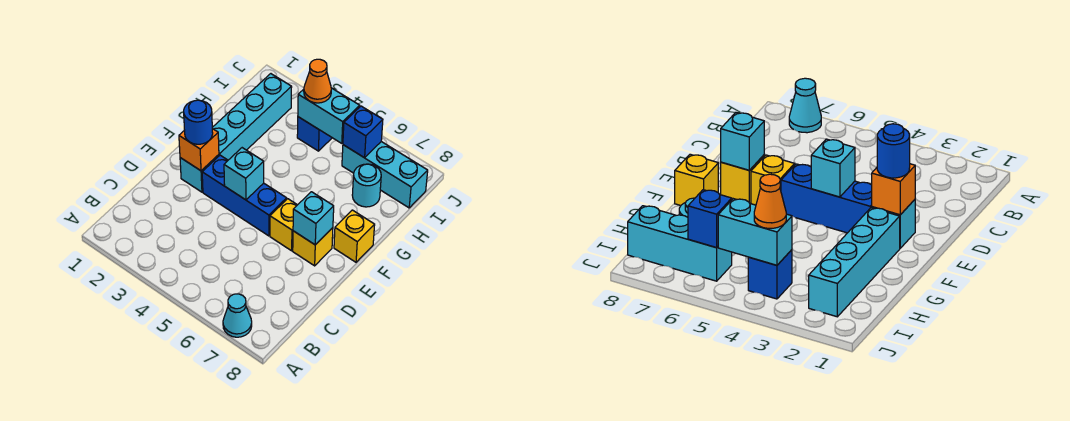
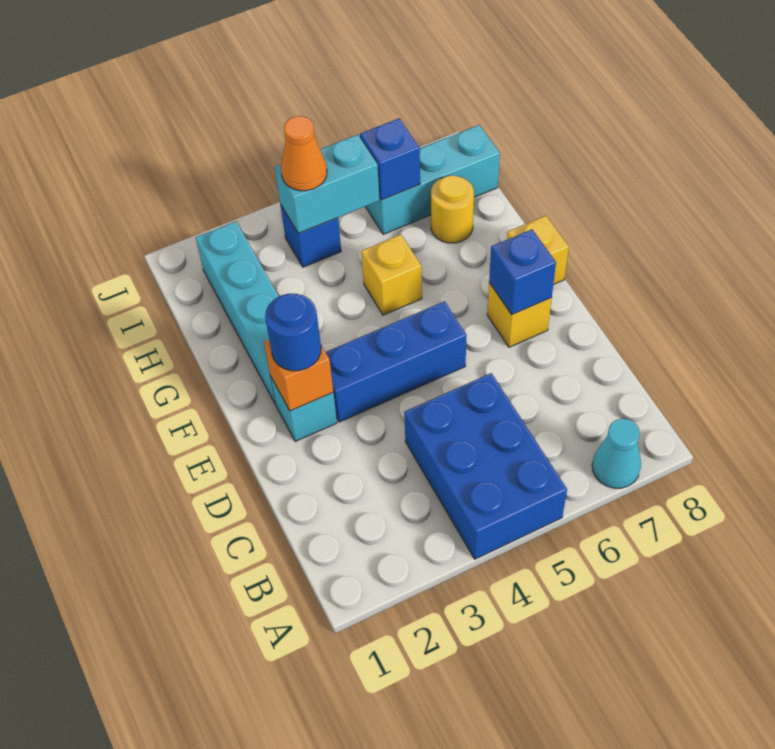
none -> blue brick A4:C5 level 1
cyan brick E4 level 2 -> none
yellow brick E6 level 1 -> yellow brick G5 level 1
cyan brick E7 level 2 -> blue brick E7 level 2
cyan round brick H7 level 1 -> yellow round brick H7 level 1

